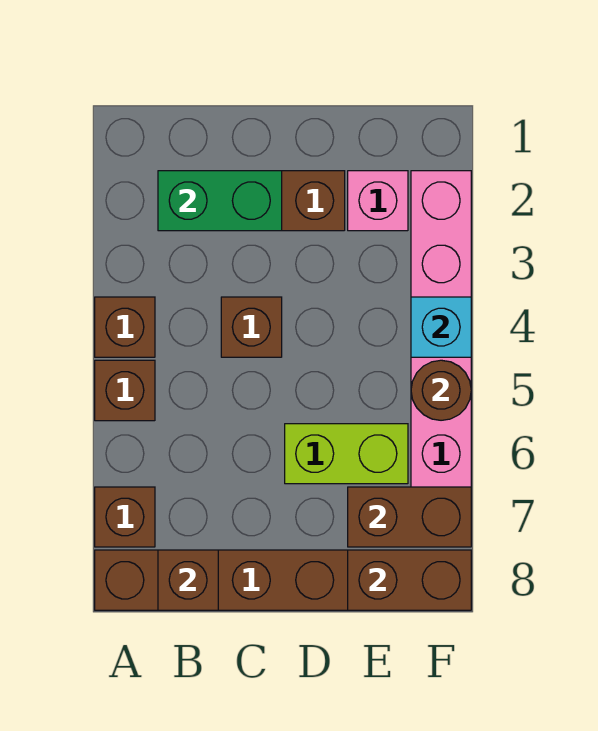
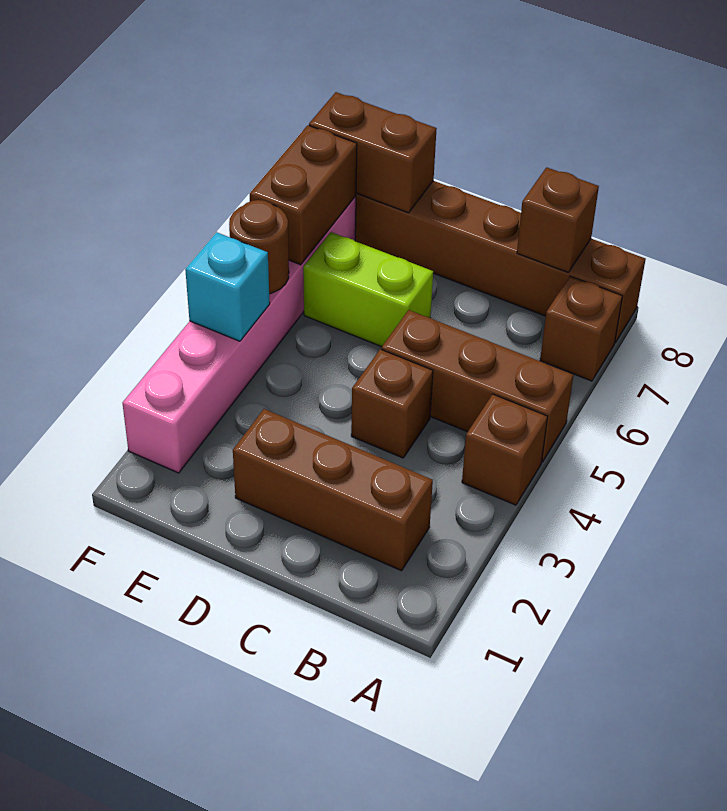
brown brick A5 level 1 -> brown brick A5:C5 level 1
green brick B2:C2 level 2 -> none
pink brick E2 level 1 -> none
brown brick E7:F7 level 2 -> brown brick F6:F7 level 2

